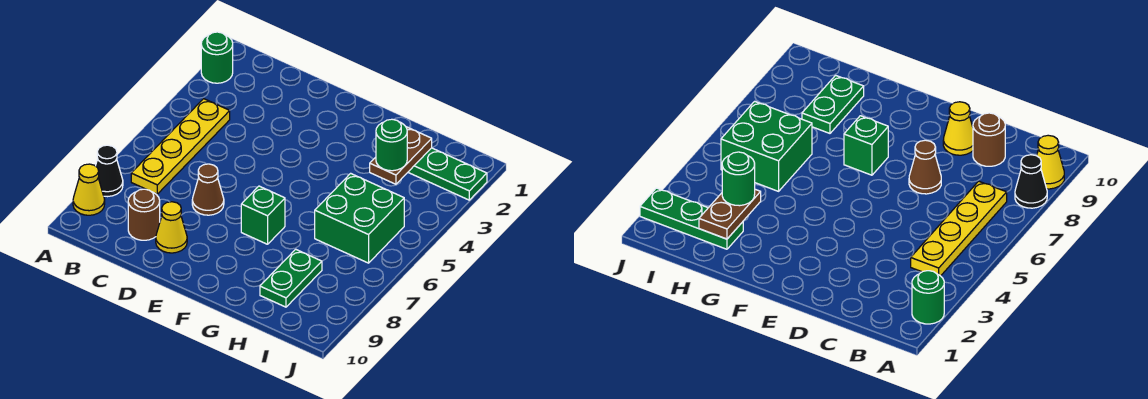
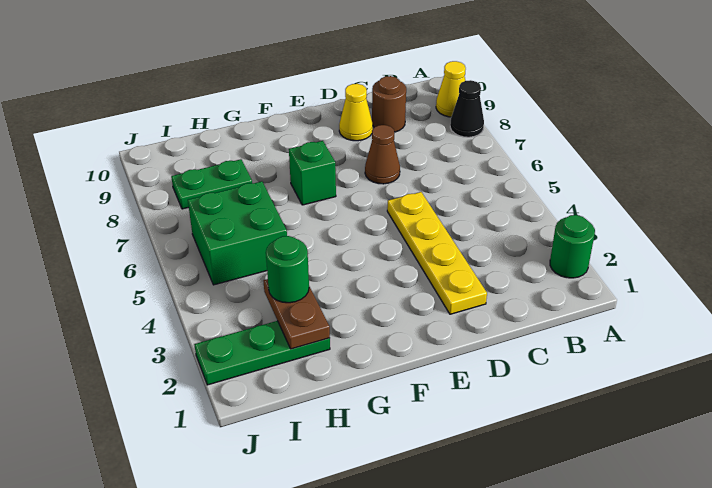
yellow plate B4:B7 level 1 -> yellow plate D2:D5 level 1
green plate H8:H9 level 1 -> green plate H8:I8 level 1

